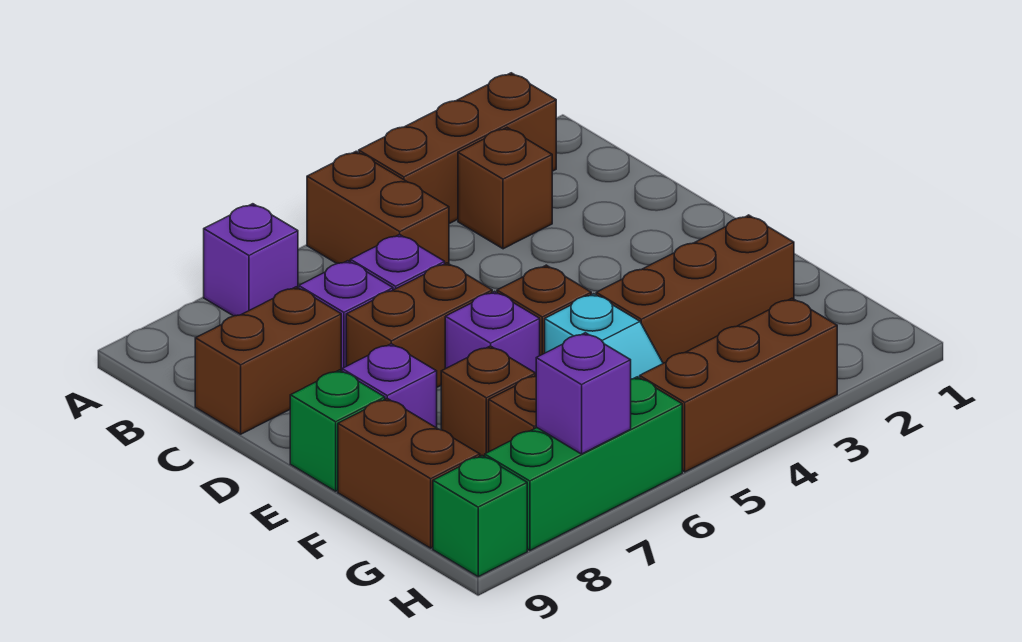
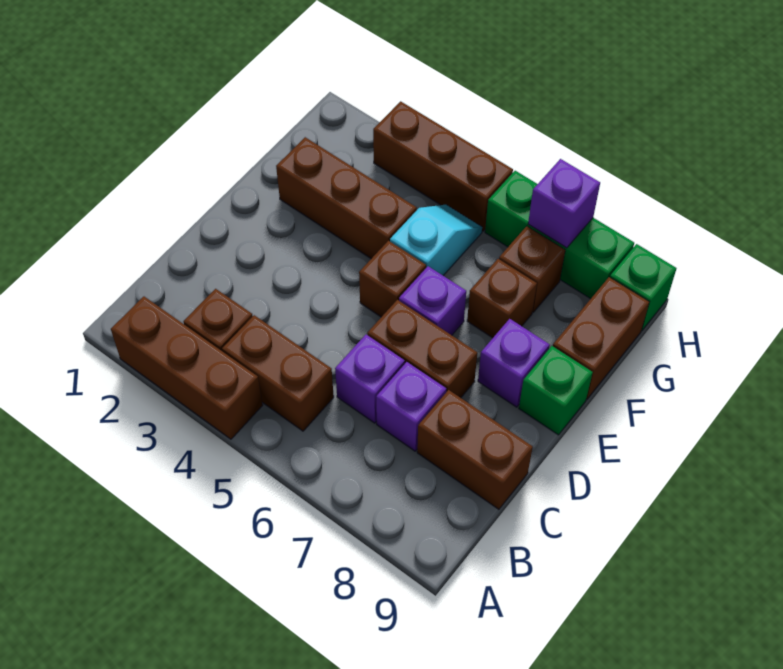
brown brick A5:B5 level 1 -> brown brick B4:B5 level 1
purple brick A7 level 1 -> none

